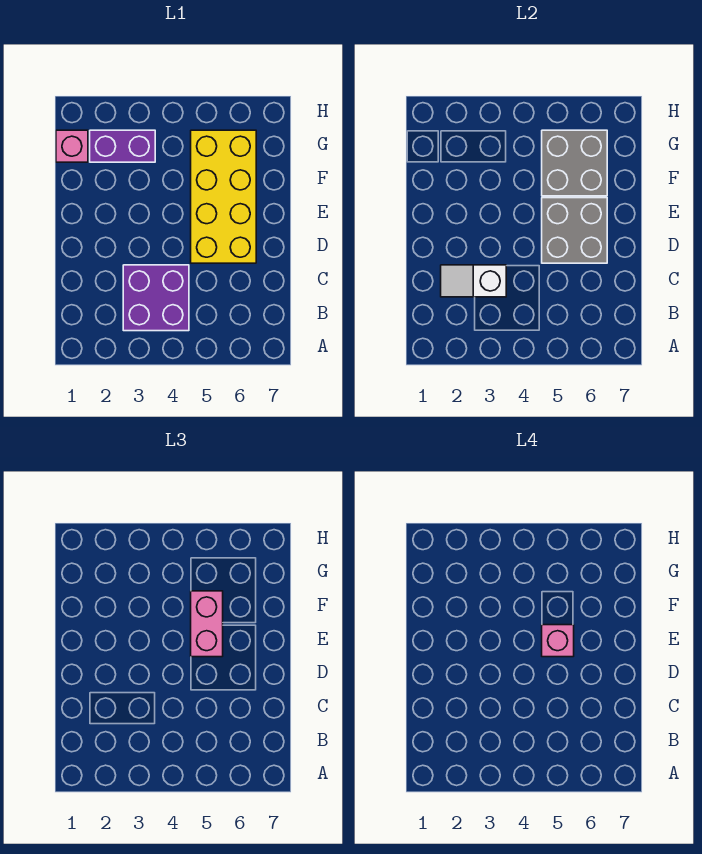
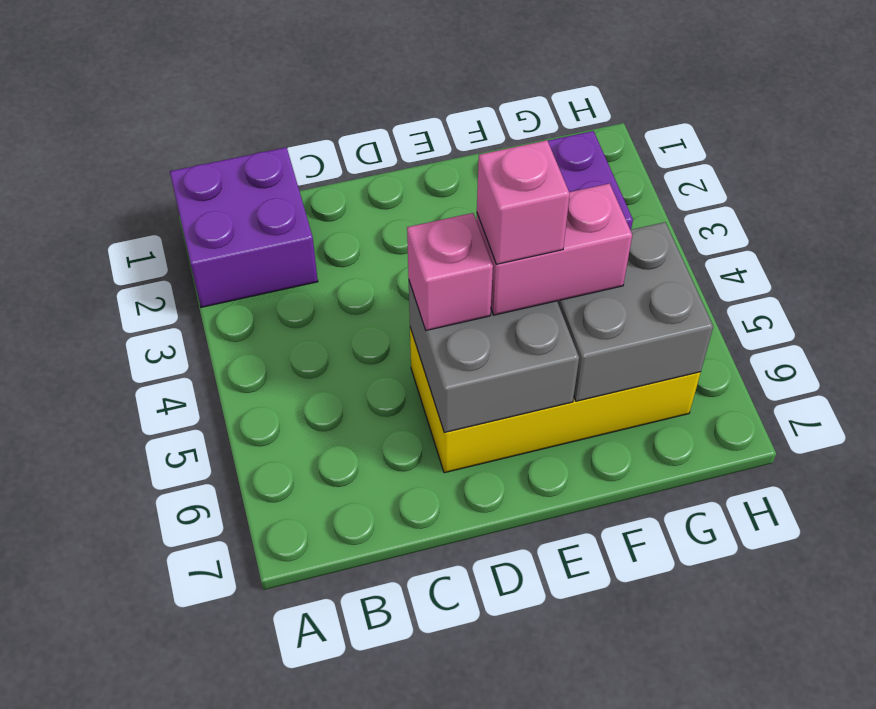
purple brick B3:C4 level 1 -> purple brick A1:B2 level 1
white slope C2:C3 level 2 top 3 -> none
pink brick G1 level 1 -> pink brick D5 level 3

